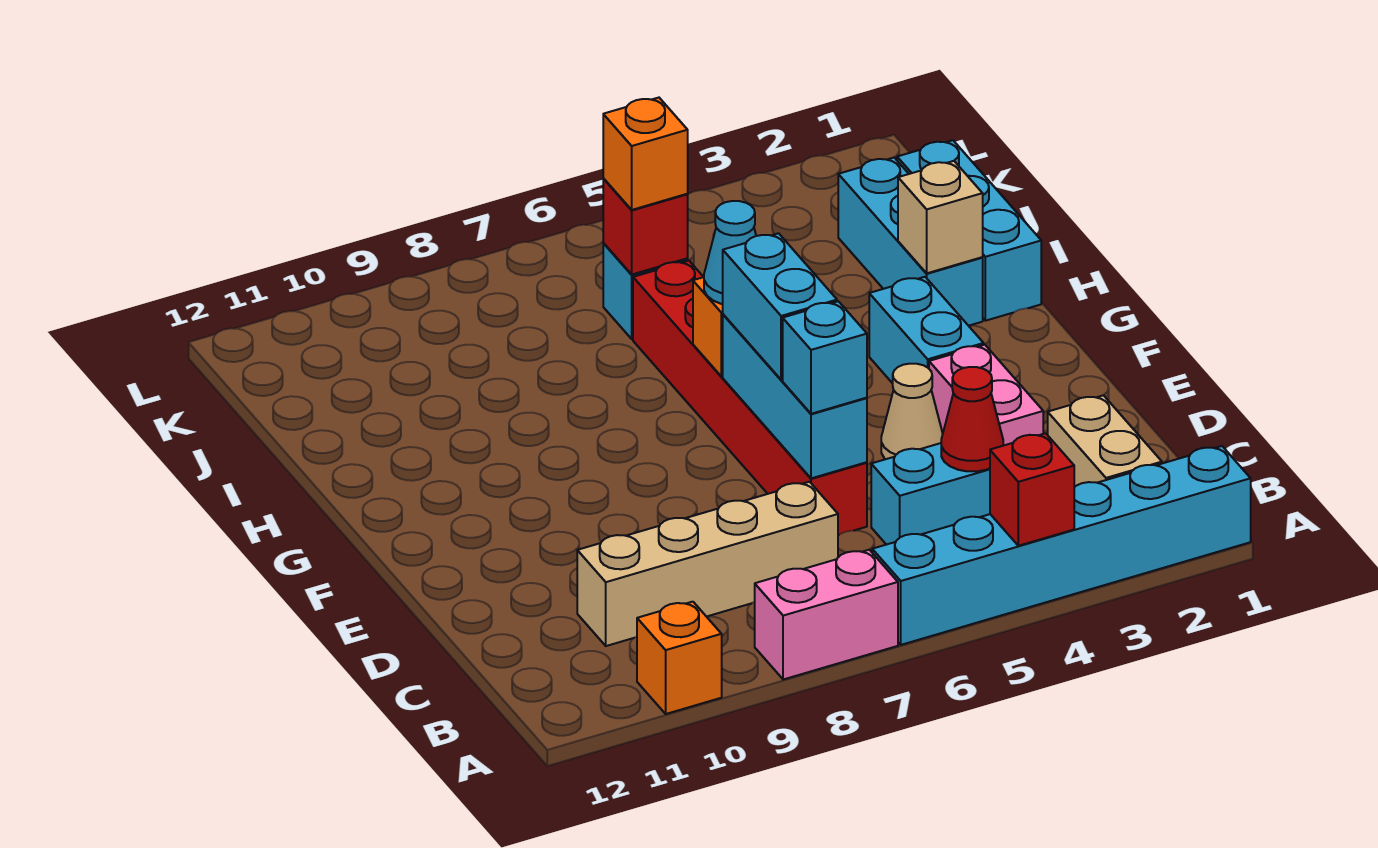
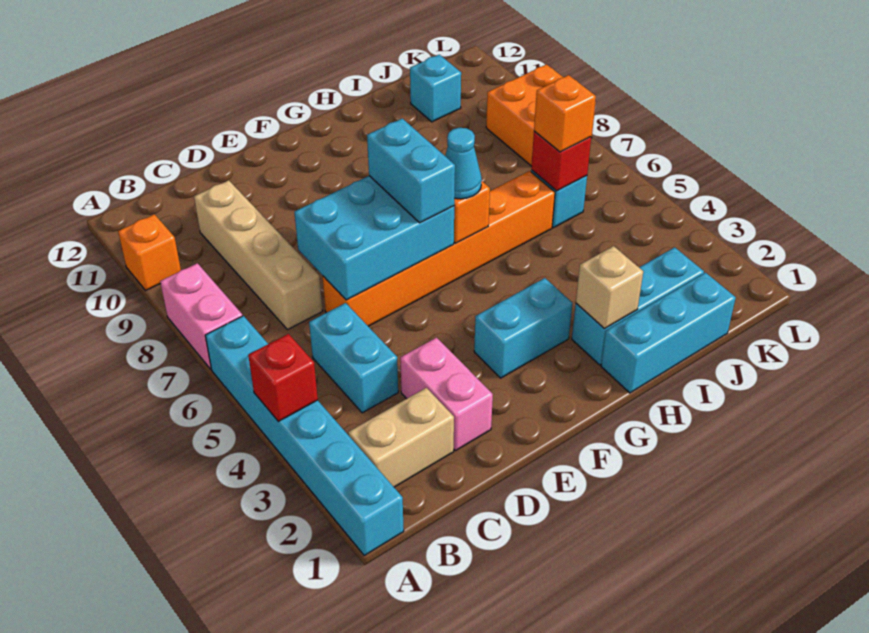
red cone C4 level 2 -> none
pink brick D3:E3 level 1 -> pink brick D2:D3 level 1
red brick D6:I6 level 1 -> orange brick D6:I6 level 1
cyan brick D6:F6 level 2 -> cyan brick D6:F7 level 2
cyan brick D6 level 3 -> cyan brick J11 level 1
tan cone E4 level 1 -> none
cyan brick E6:F6 level 3 -> cyan brick F6:F7 level 3
none -> orange brick K8:L9 level 1

